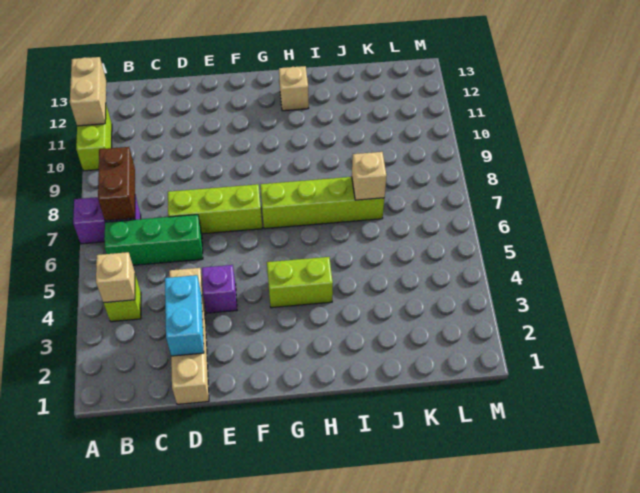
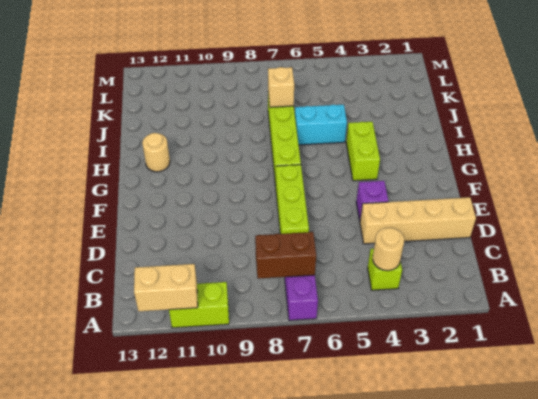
tan brick B4 level 2 -> tan round brick B4 level 2
green brick B6:D6 level 1 -> none
cyan brick D2:D3 level 2 -> cyan brick I5:I6 level 1
tan brick H12 level 1 -> tan round brick H12 level 1

